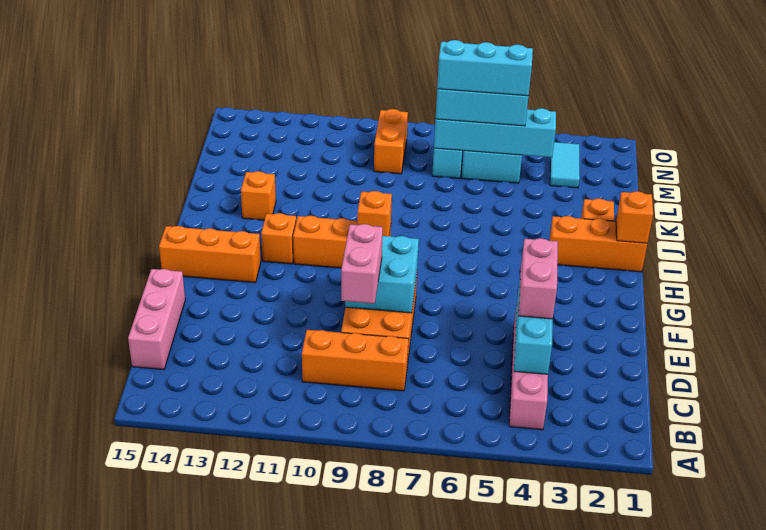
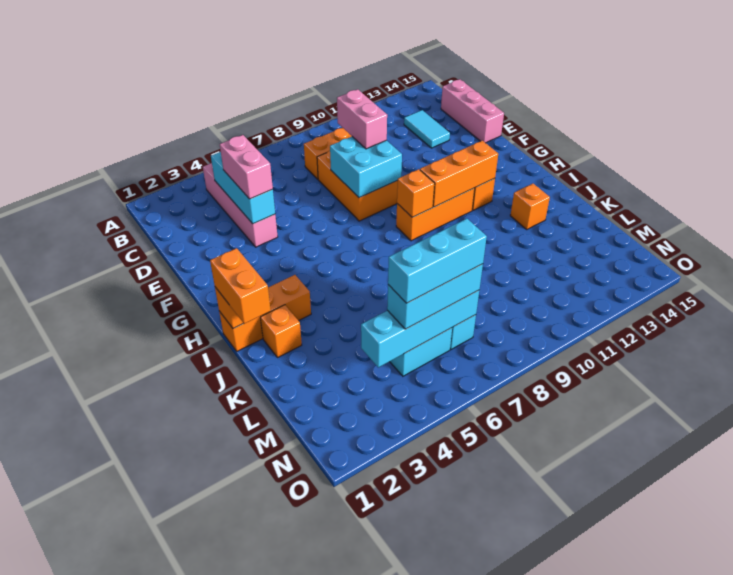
orange brick G13:G15 level 1 -> orange brick H10:H12 level 2
cyan tile M3:N3 level 1 -> cyan tile C13:D13 level 1
orange brick M9:N9 level 1 -> orange brick I1:J1 level 3

